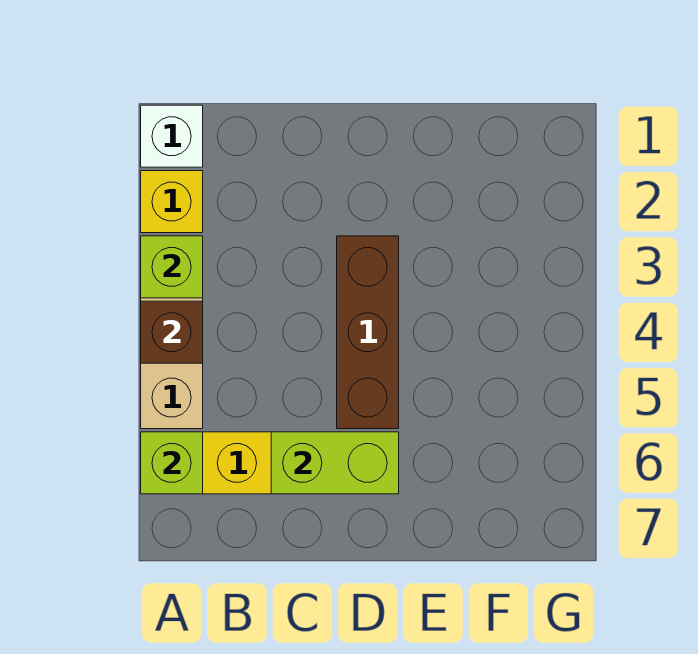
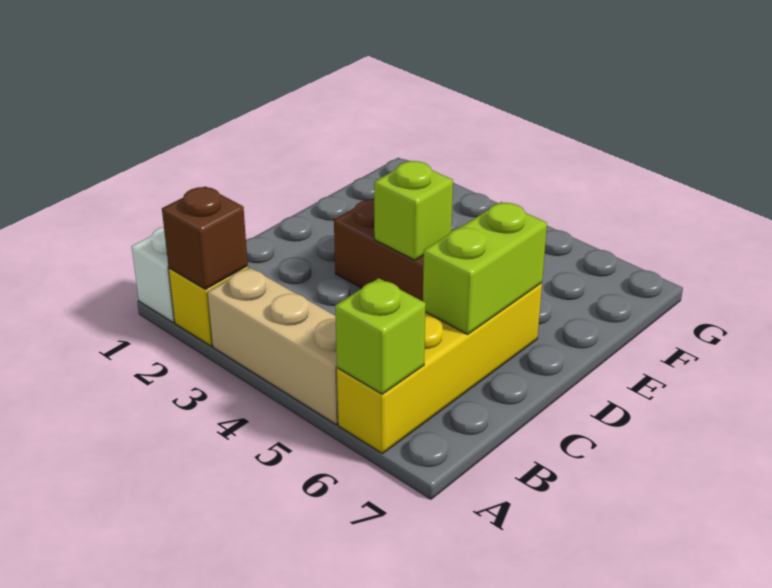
lime brick A3 level 2 -> lime brick D4 level 2
brown brick A4 level 2 -> brown brick A2 level 2

